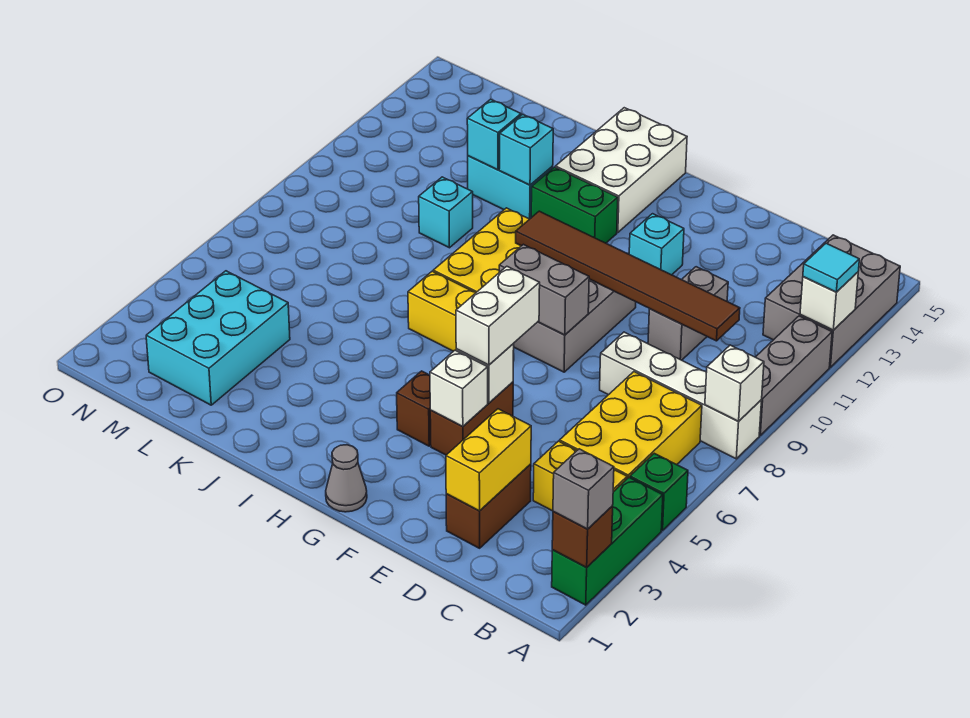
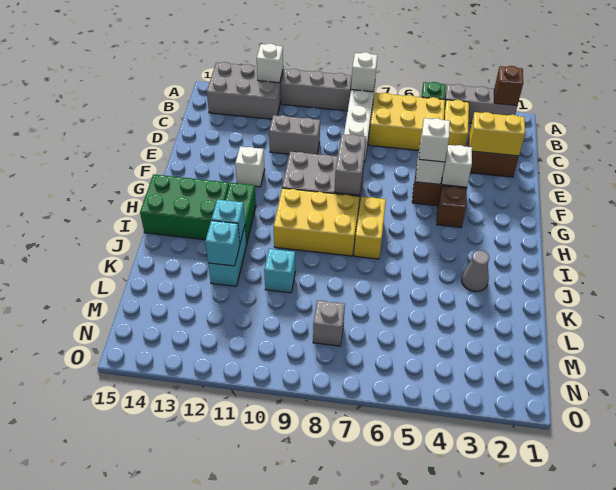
green brick A2:A4 level 1 -> grey brick A2:A4 level 1
grey brick A2 level 3 -> grey brick M8 level 1
cyan tile A12 level 3 -> none
brown tile C10:H10 level 2 -> none
white brick F5:F6 level 3 -> white brick F5 level 3
cyan brick F12 level 1 -> white brick F12 level 1
grey cone G1 level 1 -> grey cone J3 level 1
white brick H13:I15 level 1 -> green brick H13:I15 level 1
cyan brick L2:M4 level 1 -> none

